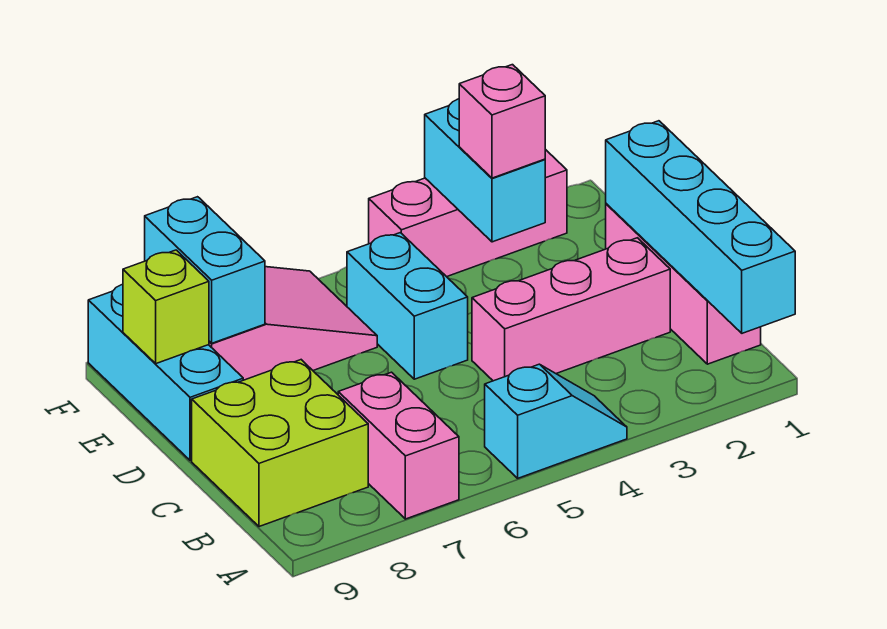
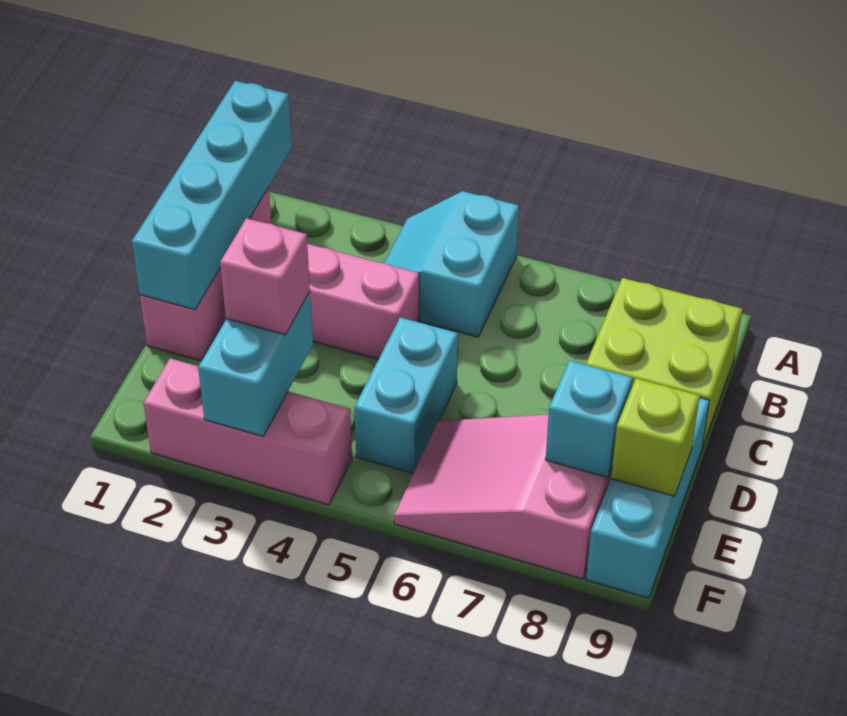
cyan slope A4:A5 level 1 top 5 -> cyan slope A4:B5 level 1 top 5
pink brick A7:B7 level 1 -> none
cyan brick E8:F8 level 2 -> cyan brick E8 level 2

